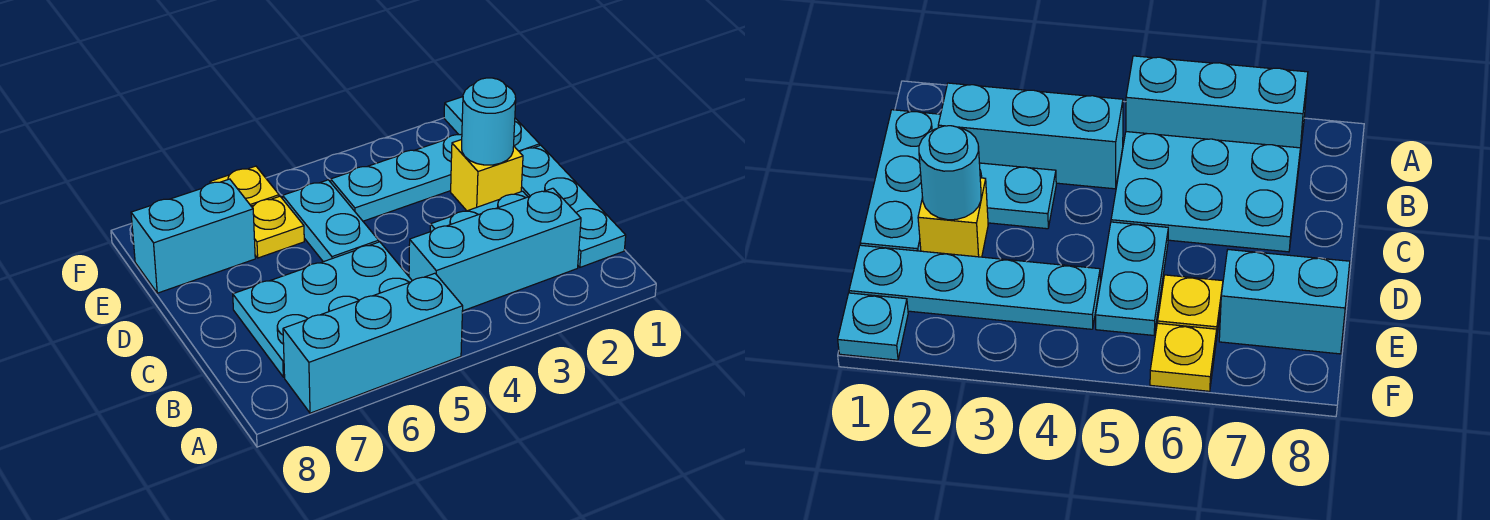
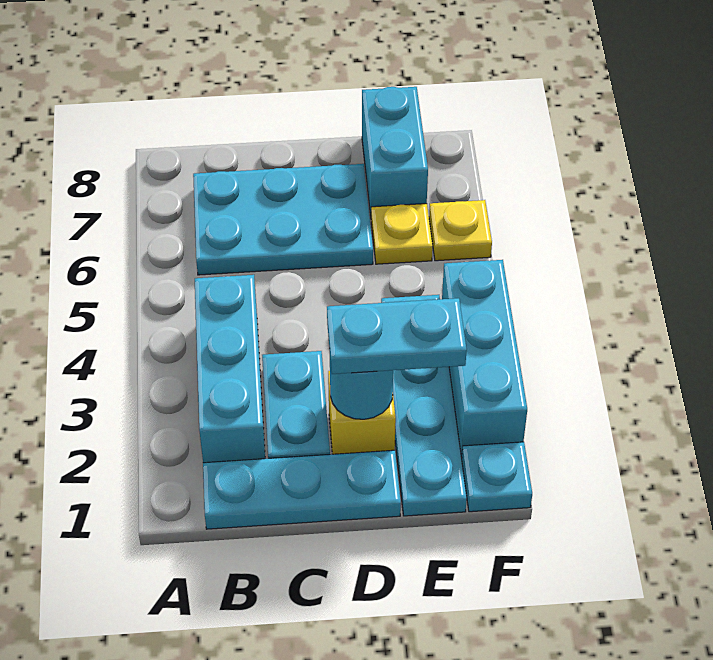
cyan brick A5:A7 level 1 -> cyan brick F2:F4 level 1
cyan plate B5:C7 level 1 -> cyan plate B6:D7 level 1
cyan plate D5:E5 level 1 -> cyan plate D2:E2 level 3

